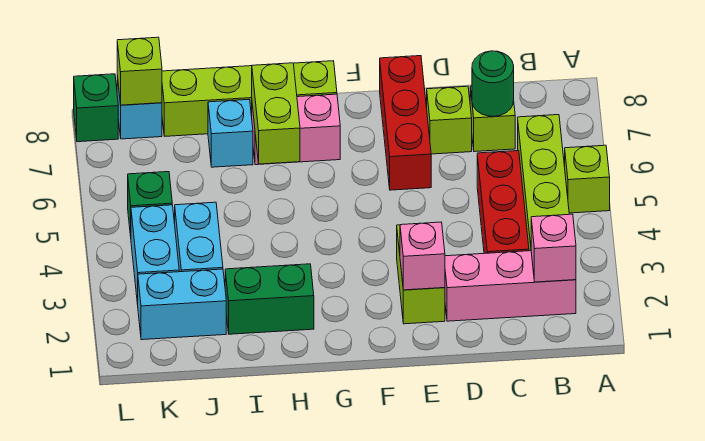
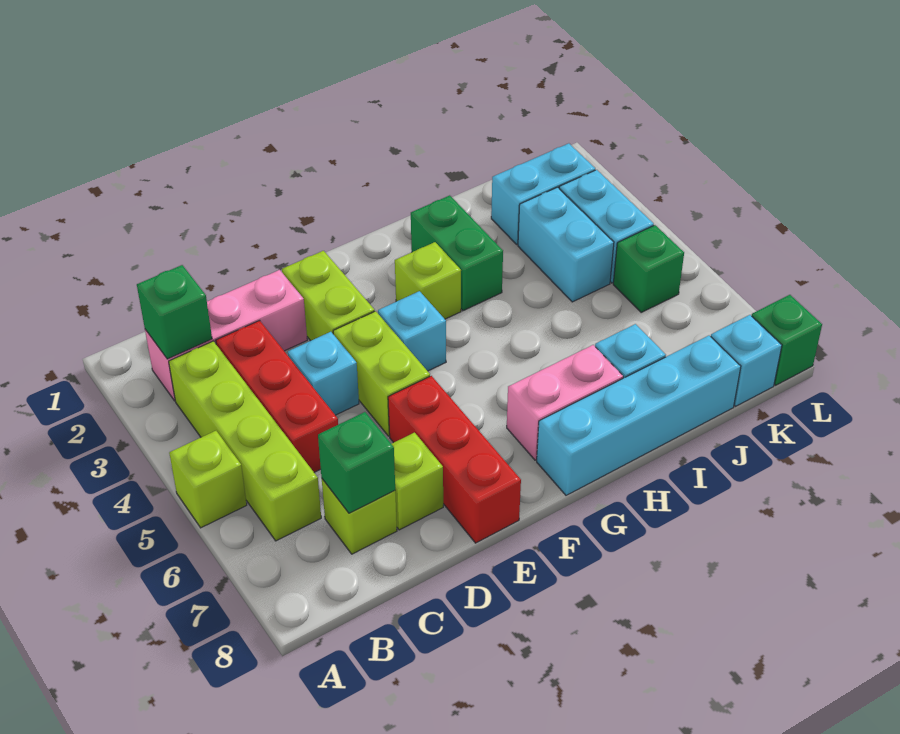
pink brick B2 level 2 -> green brick B2 level 2
green round brick C7 level 2 -> green brick C7 level 2
none -> cyan brick D4 level 1
pink brick E2 level 2 -> none
none -> cyan brick F4 level 1
lime brick G8:J8 level 1 -> cyan brick G8:J8 level 1
green brick H2:I2 level 1 -> green brick H2:H3 level 1
lime brick H6:H7 level 2 -> lime brick E4:E5 level 1
lime brick K8 level 2 -> lime brick G3 level 1

